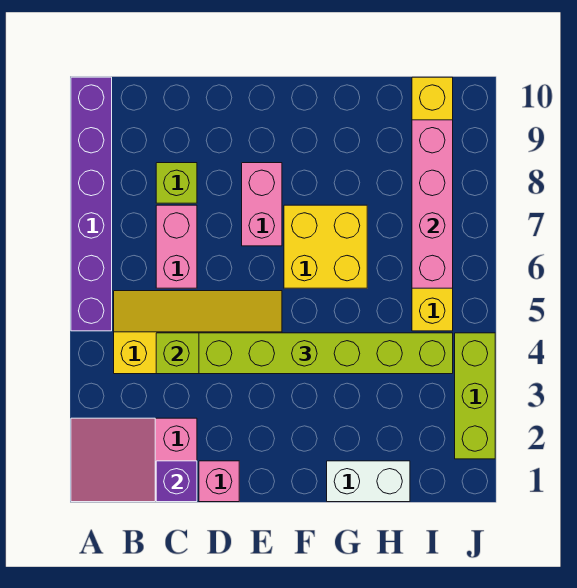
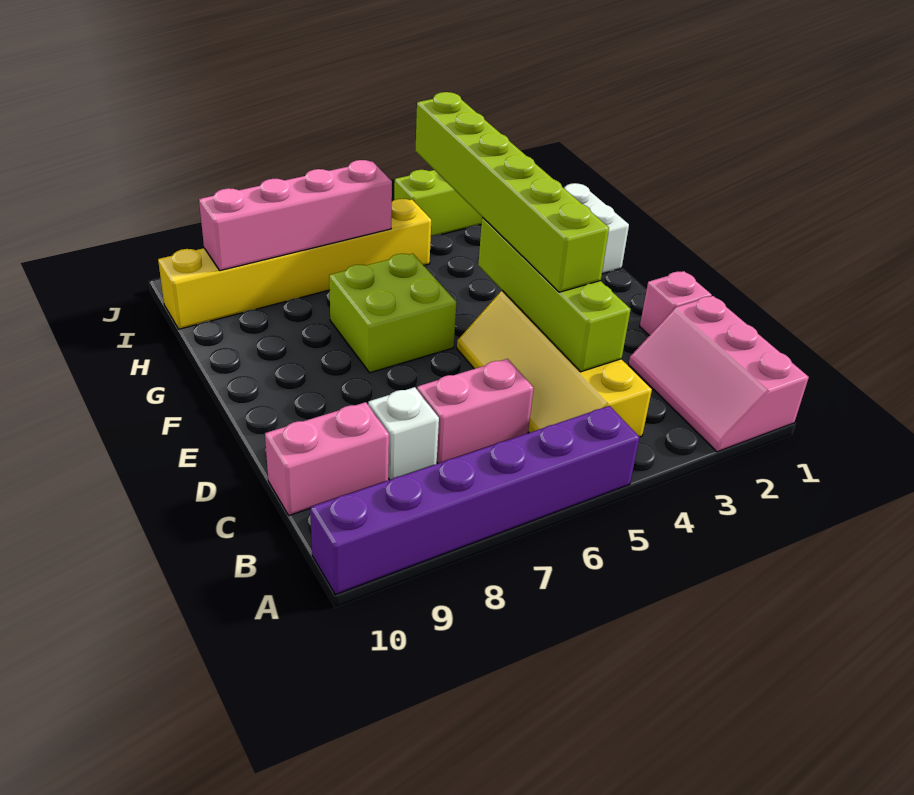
pink slope A1:C2 level 1 top C -> pink slope A1:C2 level 1 top 1
purple brick C1 level 2 -> none
lime brick C8 level 1 -> white brick C8 level 1
pink brick E7:E8 level 1 -> pink brick C9:C10 level 1
yellow brick F6:G7 level 1 -> lime brick F6:G7 level 1

